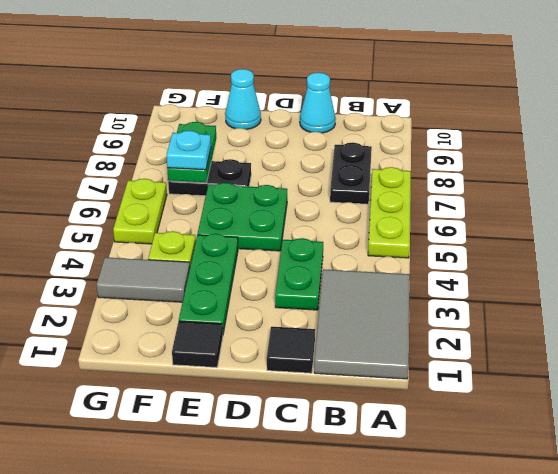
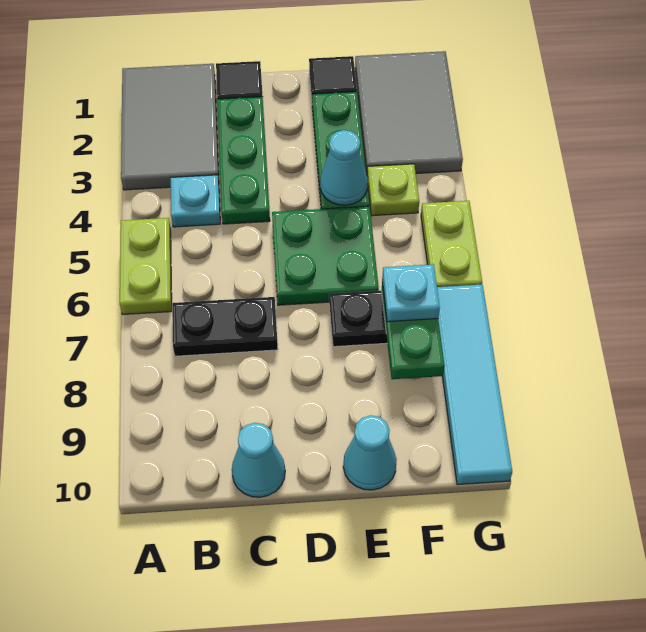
lime plate A5:A7 level 1 -> lime plate A5:A6 level 1
none -> cyan plate B4 level 1
black plate B7:B8 level 1 -> black plate B7:C7 level 1
green plate C3:C4 level 1 -> green plate C2:C4 level 1
none -> cyan cone E4 level 2
grey tile F3:G3 level 1 -> grey tile F1:G3 level 1
none -> cyan tile G7:G10 level 1

